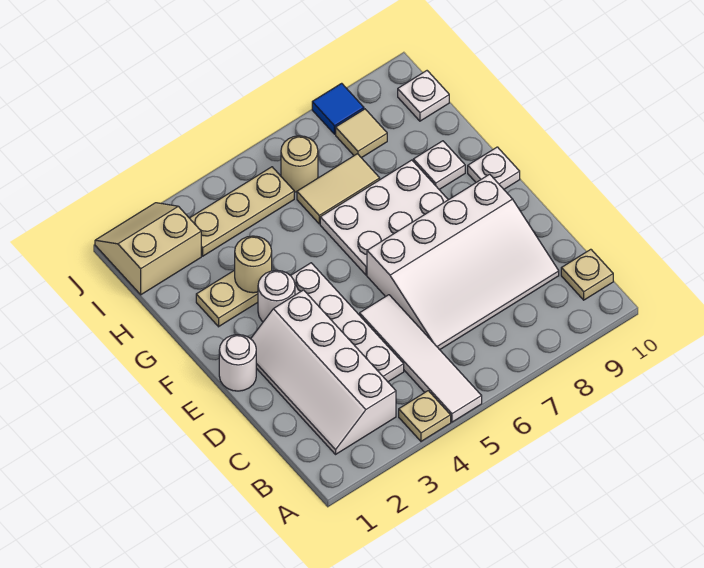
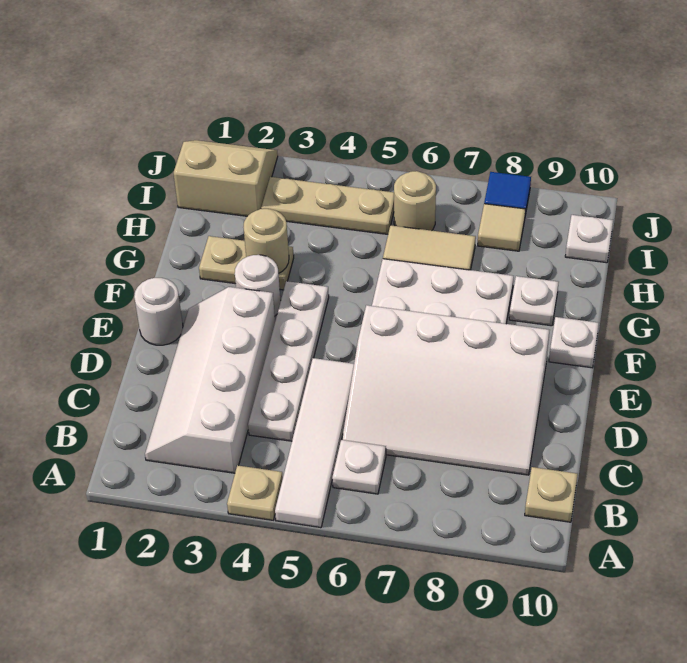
none -> white plate B6 level 1

